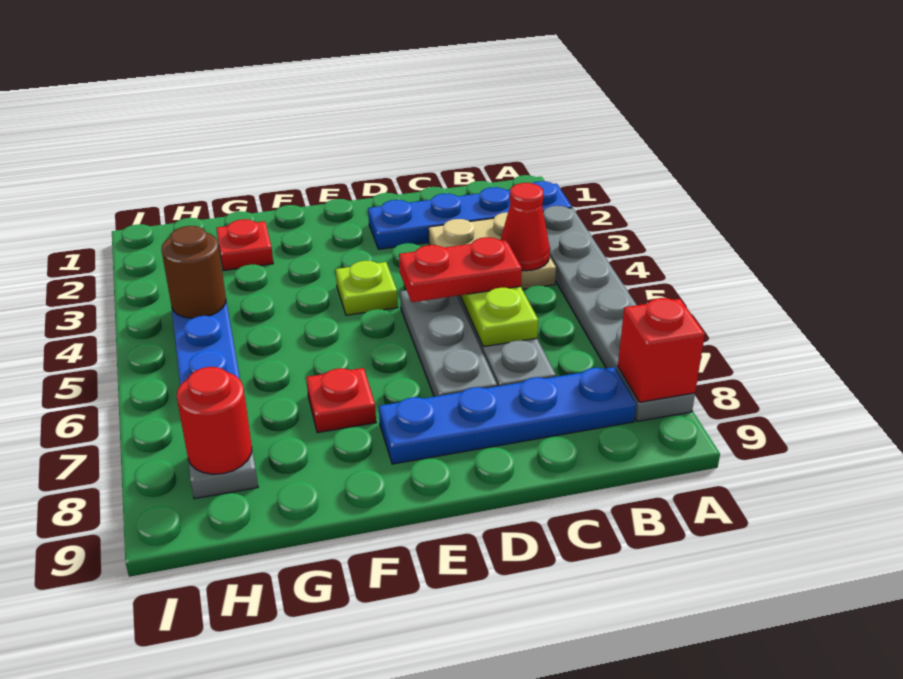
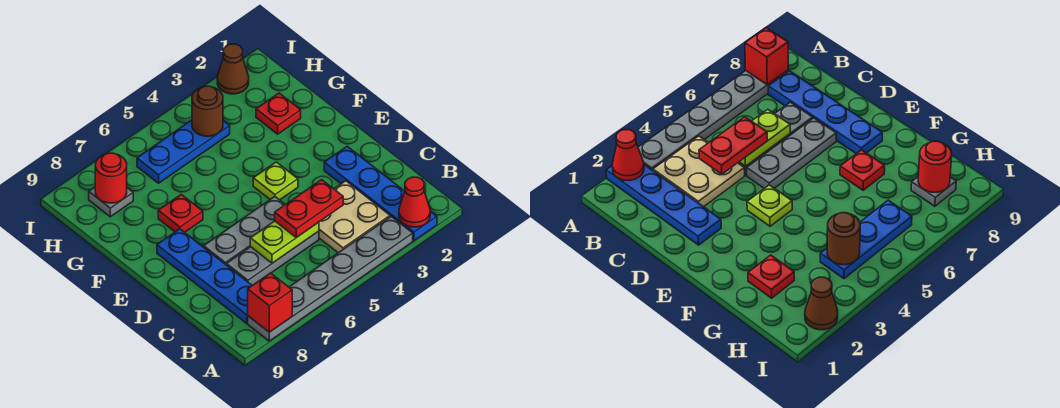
red cone B4 level 2 -> red cone A2 level 2
red plate C5:D5 level 3 -> red plate C4:C5 level 3
none -> brown cone I2 level 1

